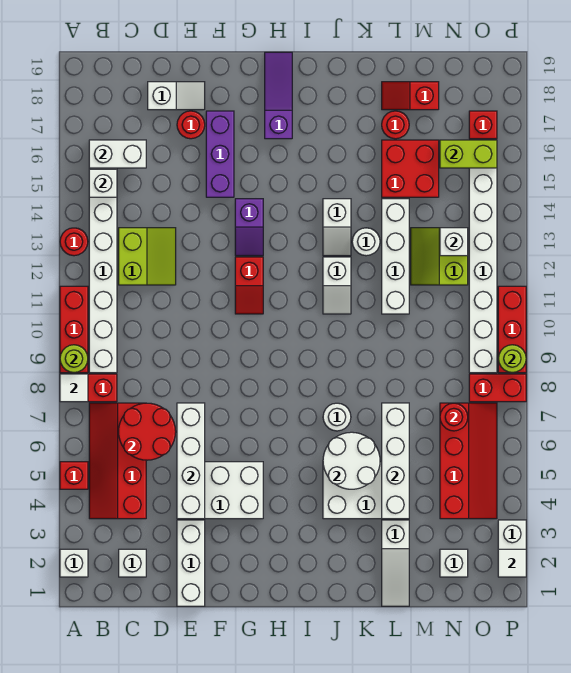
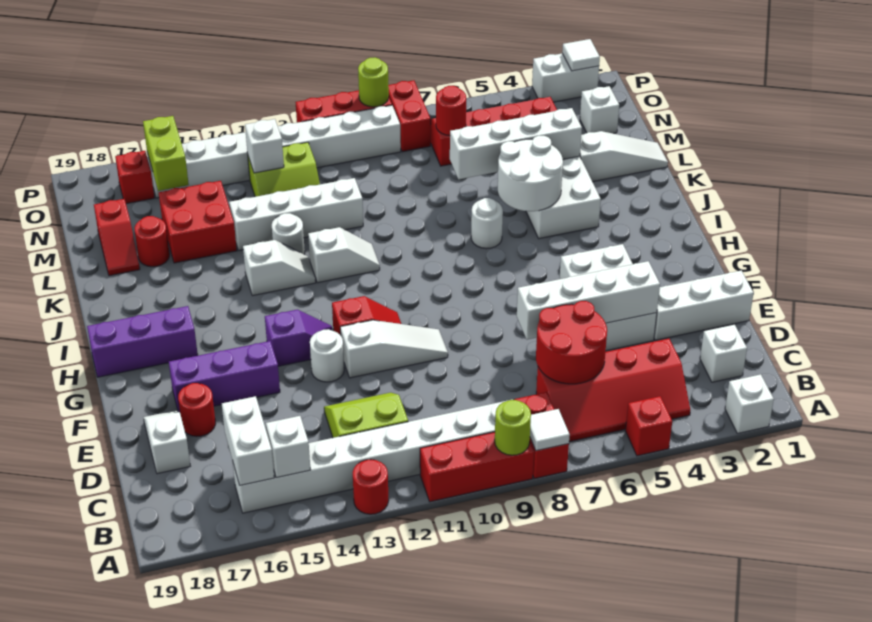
none -> white slope F10:F12 level 1 top 12
none -> white round brick F13 level 1
purple slope H17:H19 level 1 top 17 -> purple brick H17:H19 level 1

